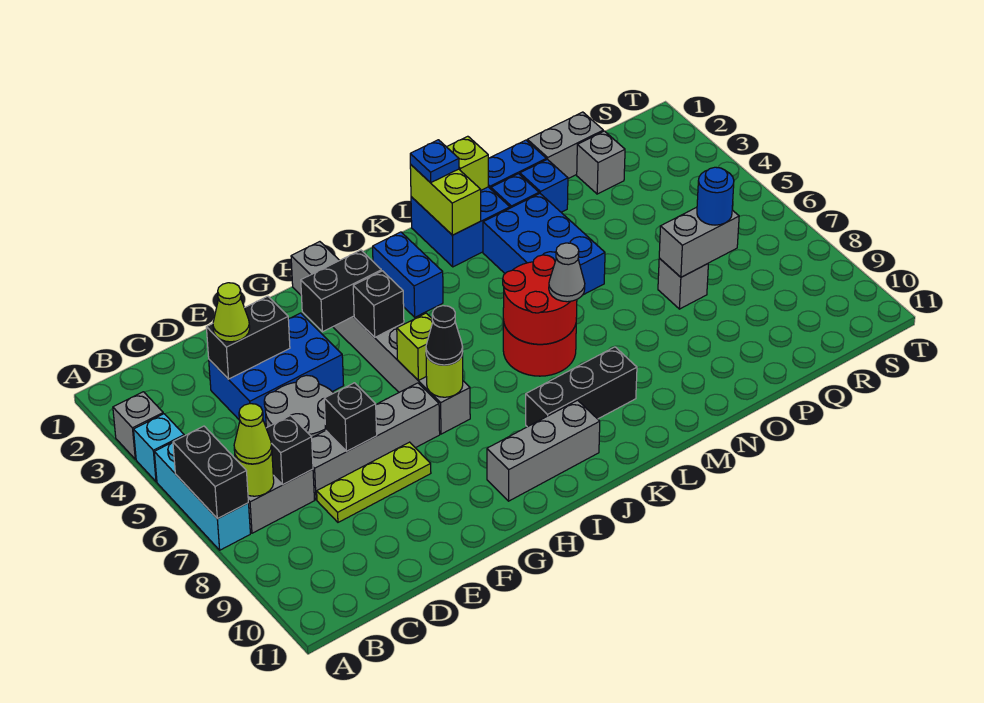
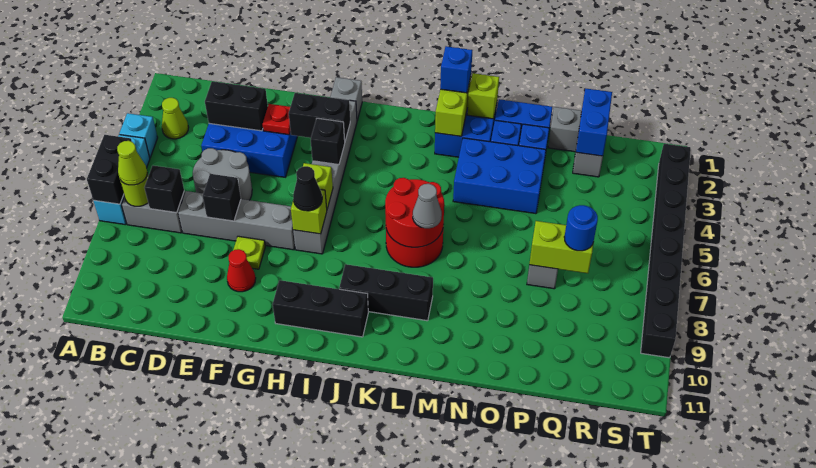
grey brick A3 level 1 -> none
lime cone D3 level 3 -> lime cone B3 level 1
lime plate D8:F8 level 1 -> lime plate F8 level 1
none -> red plate F3 level 2
none -> red cone F9 level 1
lime round brick H7 level 2 -> lime brick H7 level 2
grey brick H10:J10 level 1 -> black brick H10:J10 level 1
blue brick J2:J3 level 1 -> blue brick Q1:Q2 level 2
blue plate L1 level 3 -> blue brick L1 level 3
blue brick M3:N5 level 1 -> blue brick M3:O4 level 1
grey brick P7:Q7 level 2 -> lime brick P7:Q7 level 2
none -> black brick T2:T9 level 1

